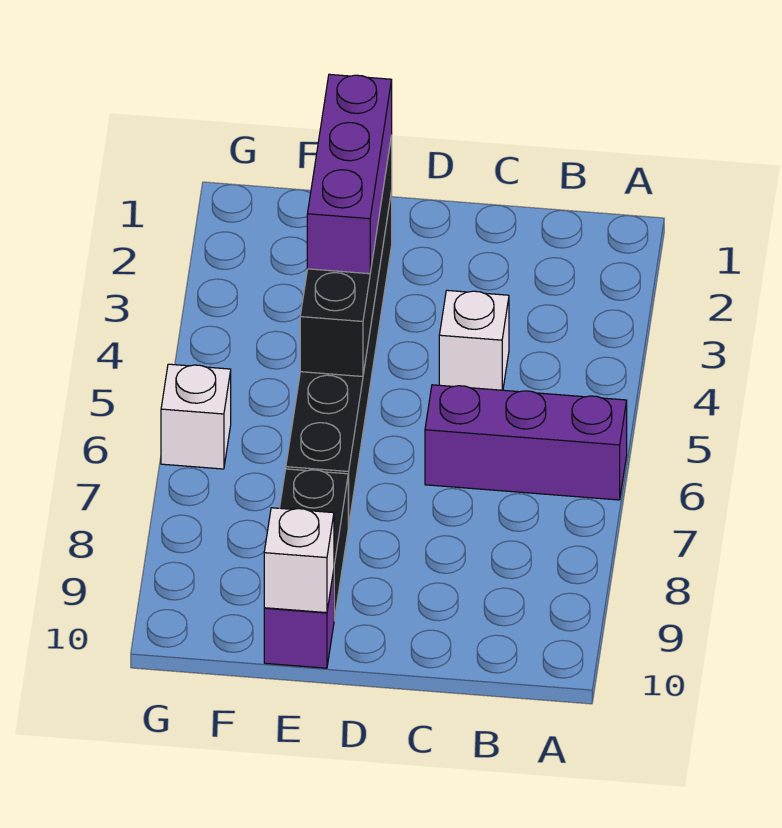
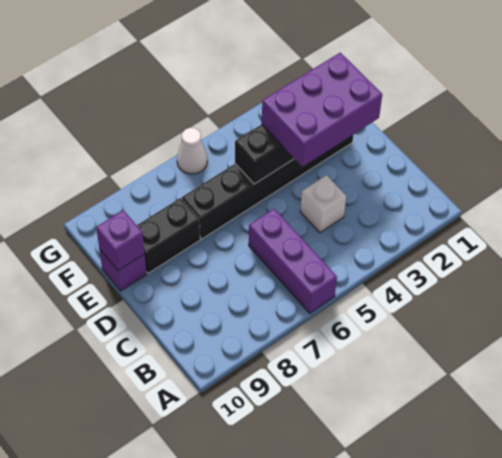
purple brick E2:E4 level 3 -> purple brick D2:E4 level 3
white brick E10 level 2 -> purple brick E10 level 2
white brick G6 level 1 -> white cone G6 level 1

